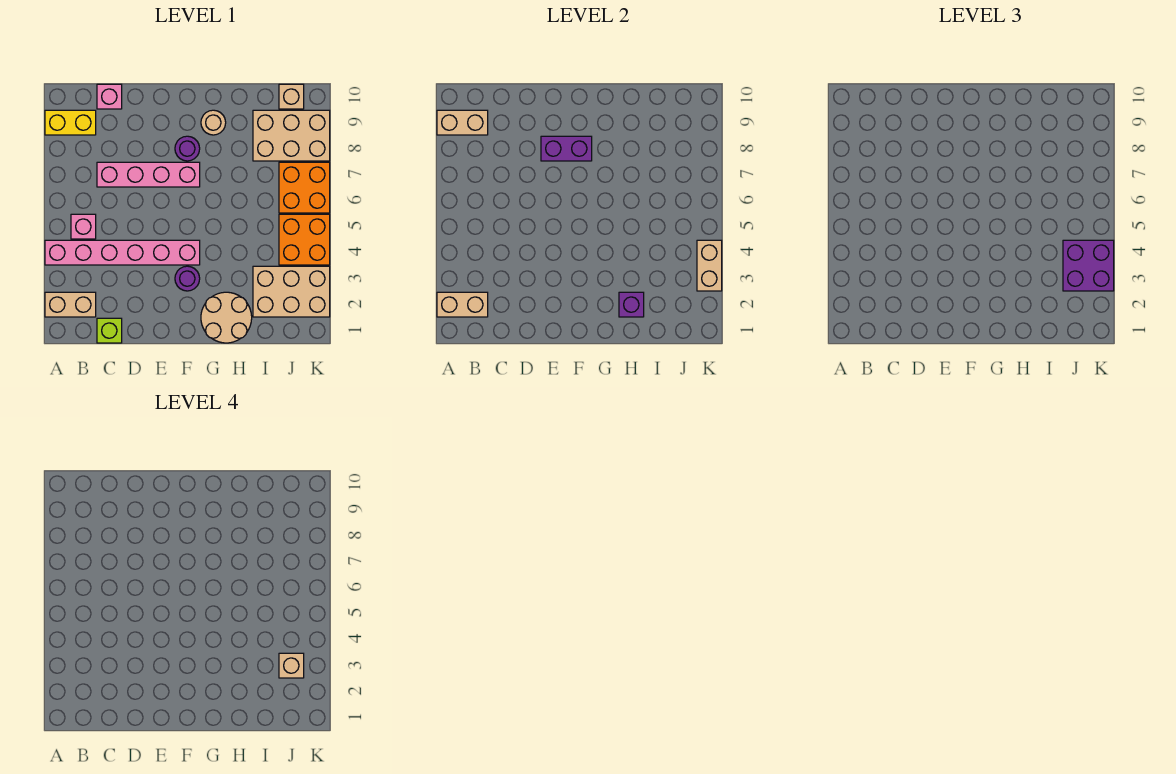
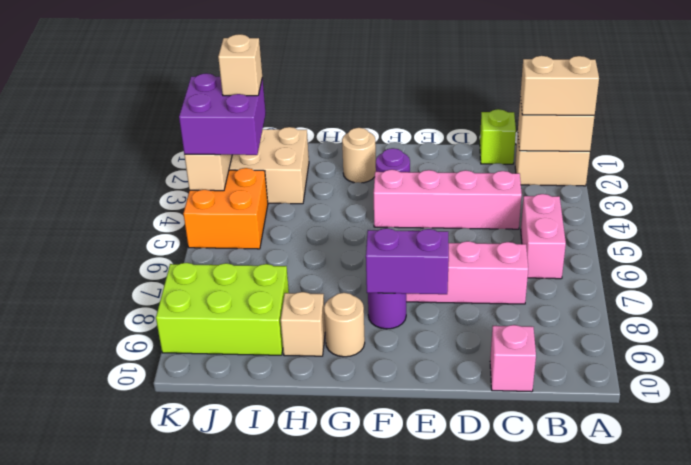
pink brick A4:F4 level 1 -> pink brick C4:F4 level 1
yellow brick A9:B9 level 1 -> none
tan brick A9:B9 level 2 -> tan brick A2:B2 level 3
pink brick B5 level 1 -> pink brick B5:B6 level 1
tan round brick G1:H2 level 1 -> tan round brick G2 level 1
purple brick H2 level 2 -> none
tan brick I8:K9 level 1 -> lime brick I8:K9 level 1
orange brick J6:K7 level 1 -> none
tan brick J10 level 1 -> tan brick H9 level 1

